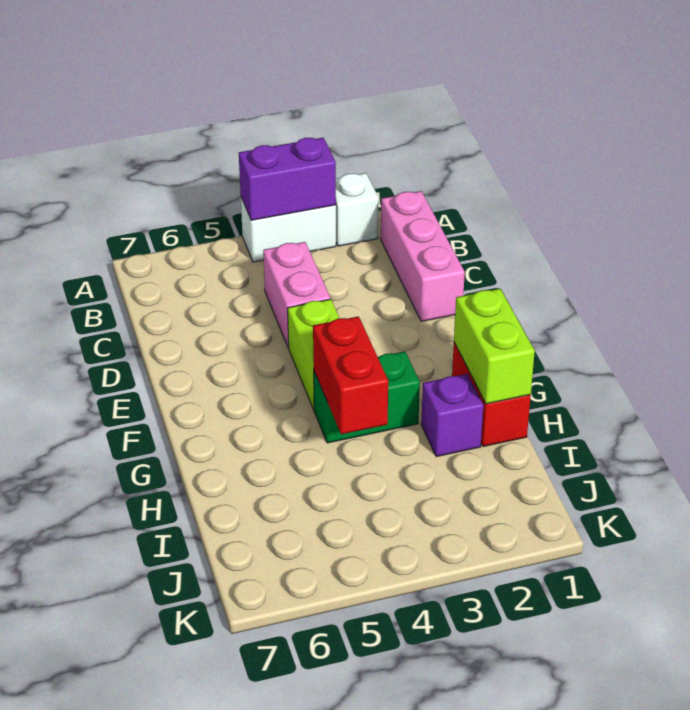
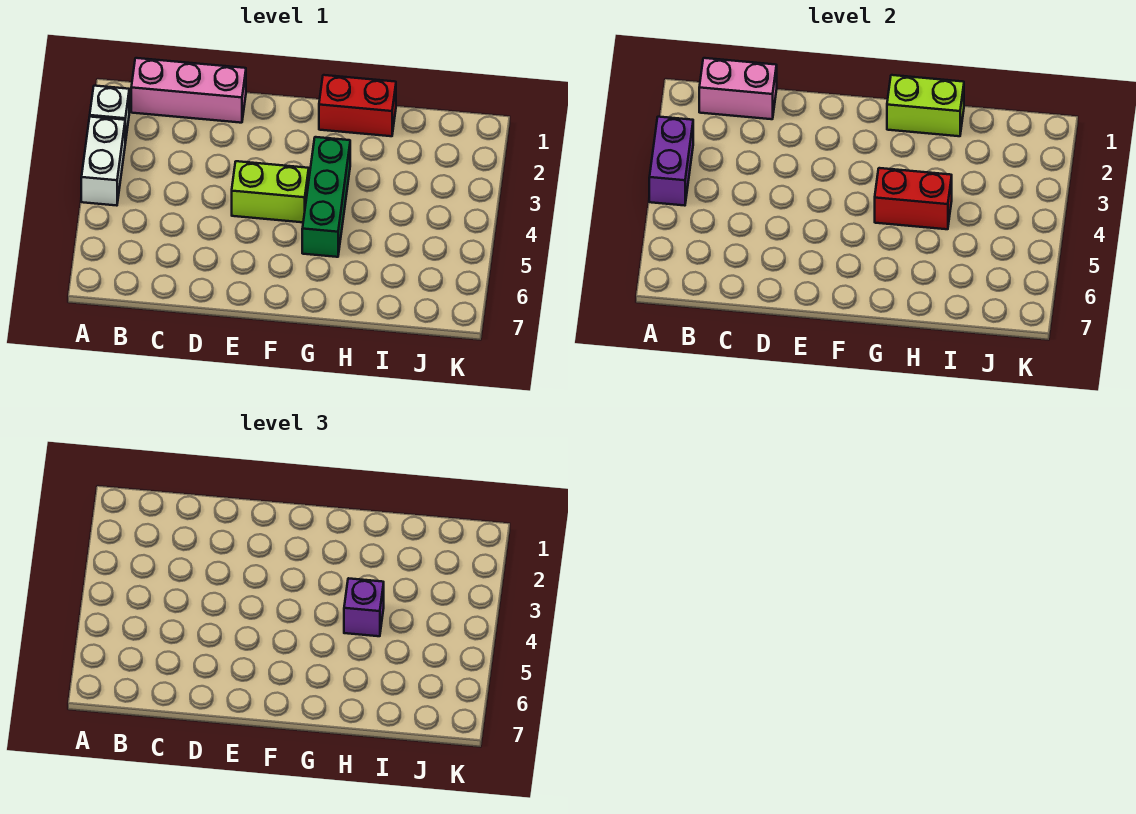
pink brick C4:D4 level 1 -> pink brick B1:C1 level 2
green brick G3:G4 level 1 -> green brick G3:G5 level 1
purple brick H2 level 1 -> purple brick H4 level 3

